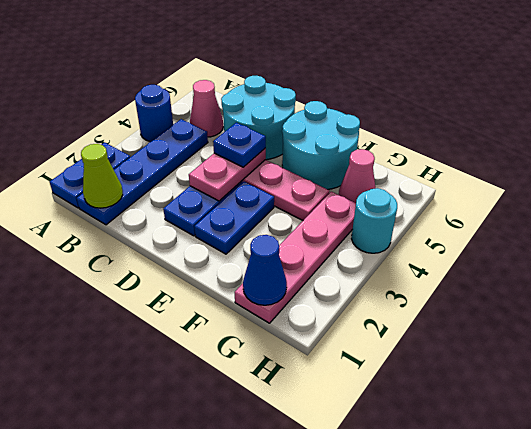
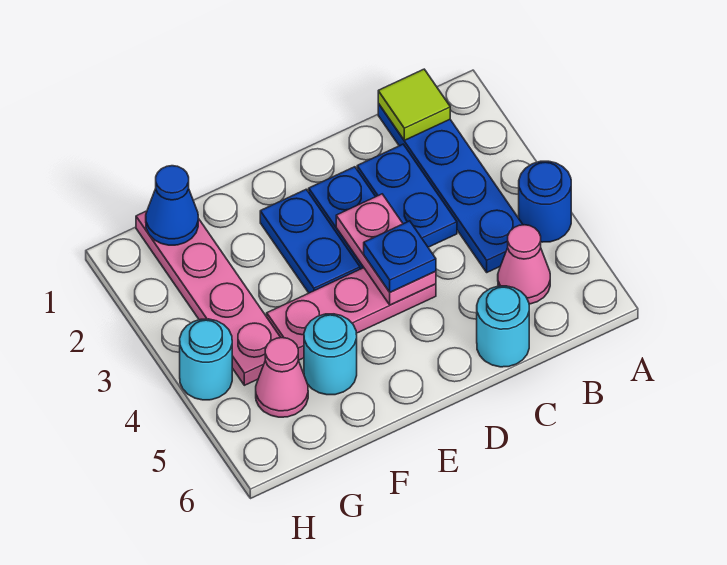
blue plate A1:A2 level 1 -> blue plate C2:C3 level 1
lime cone B1 level 2 -> lime tile B1 level 2
cyan round brick C5:D6 level 1 -> cyan round brick C6 level 1
cyan round brick E5:F6 level 1 -> cyan round brick F5 level 1

